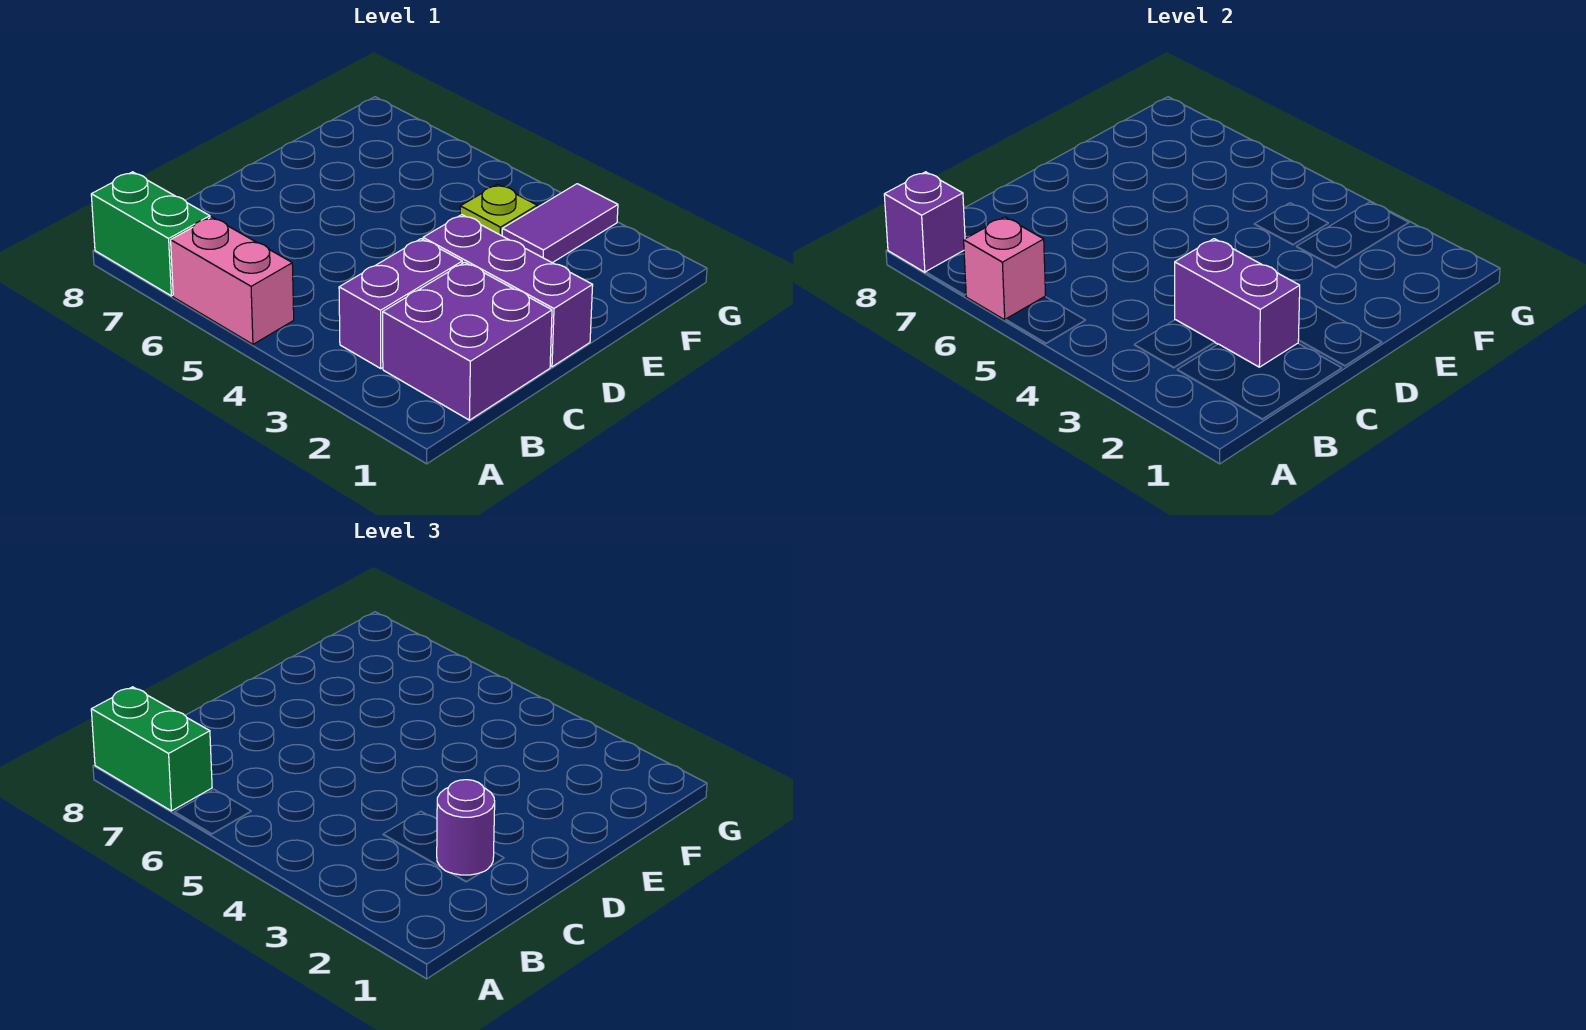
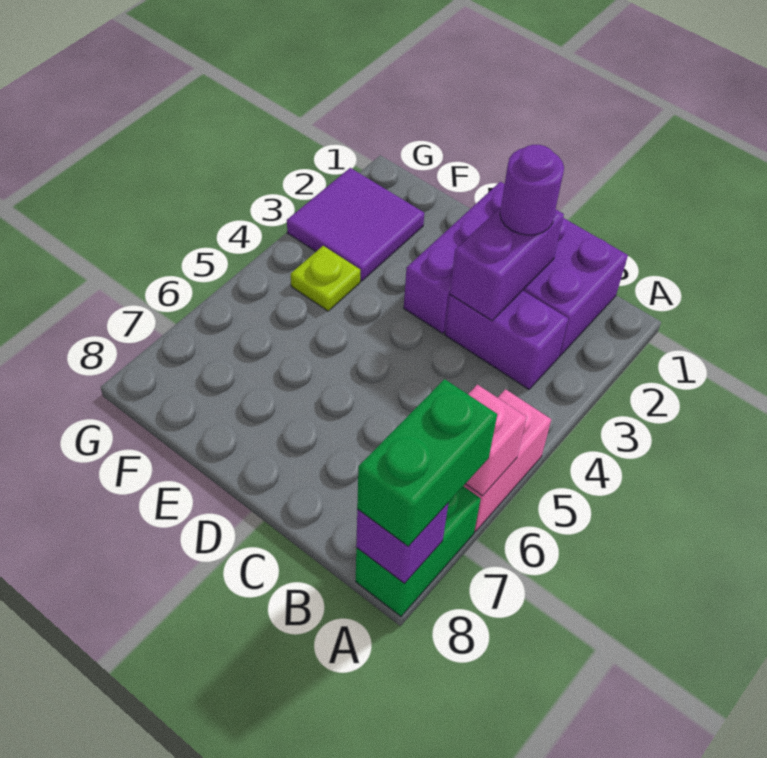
purple tile F3:G3 level 1 -> purple tile F2:G3 level 1

